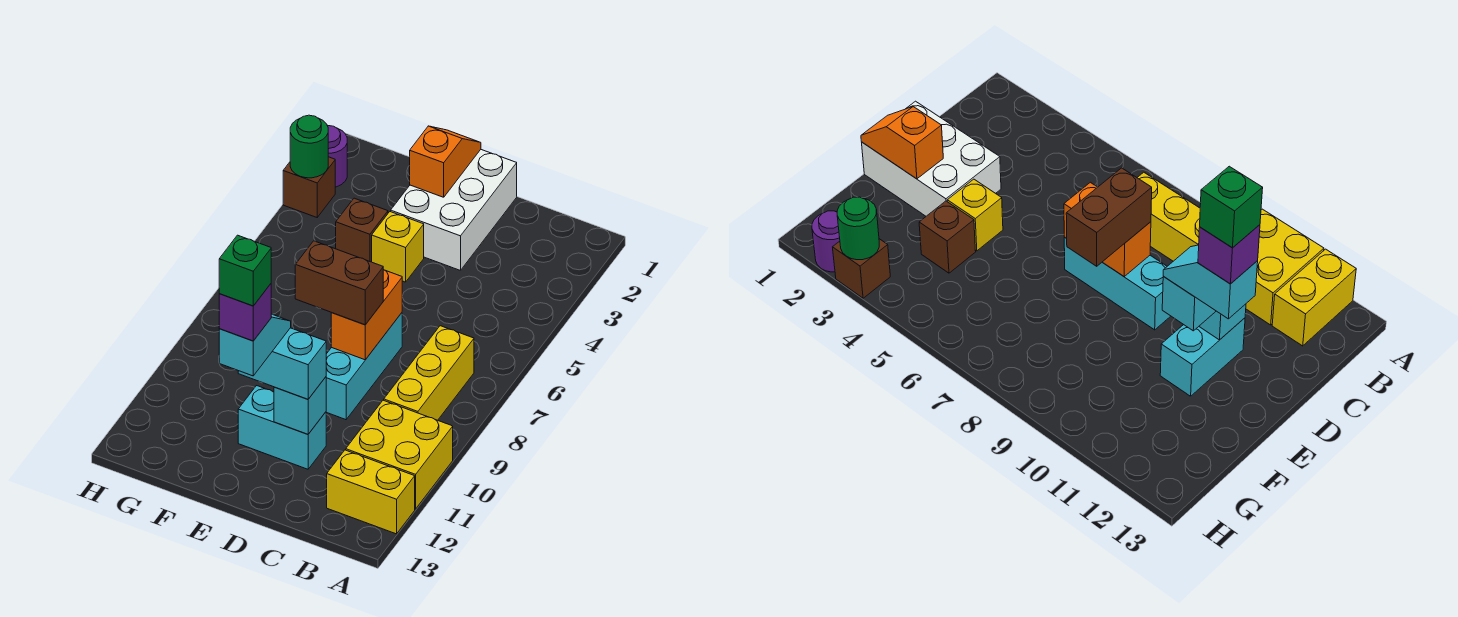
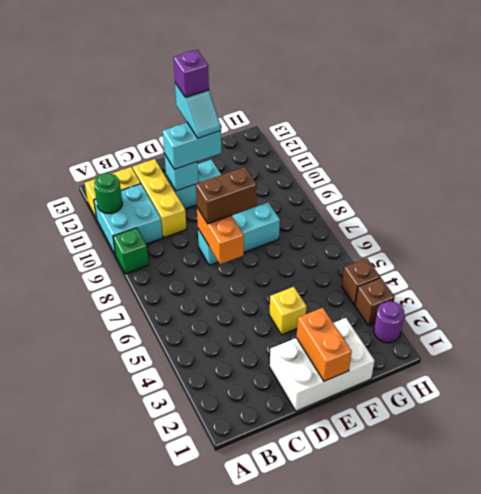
yellow brick A10:B11 level 1 -> cyan brick A10:B11 level 1
yellow brick B7:B9 level 1 -> yellow brick C10:C12 level 1
white brick D1:E3 level 1 -> white brick D1:F2 level 1
cyan brick D7:D9 level 1 -> cyan brick D8:F8 level 1
orange slope E1:E2 level 2 top 2 -> orange brick E1:E2 level 2
green brick E12 level 6 -> green brick A9 level 1
brown brick F4 level 1 -> brown brick H4 level 1
green round brick H3 level 2 -> green round brick A11 level 2

